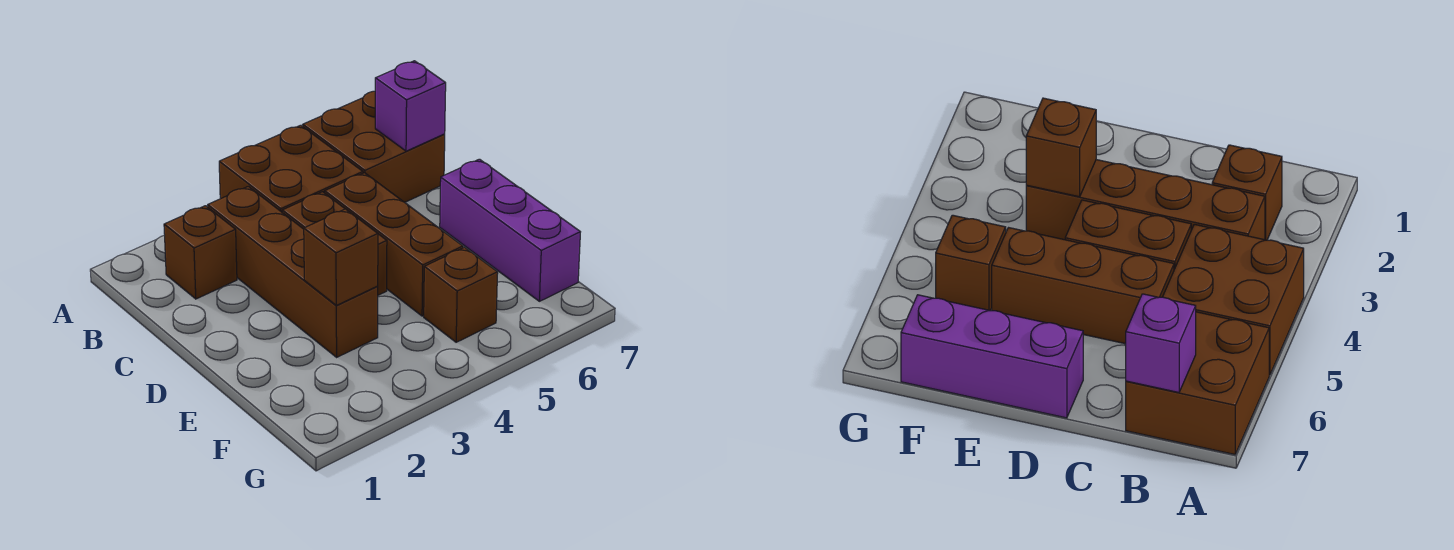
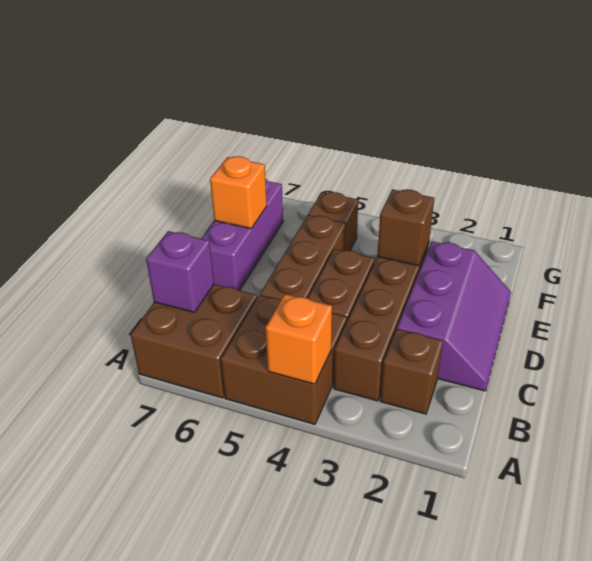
none -> orange brick A4 level 2
none -> purple slope C1:E2 level 1 top 2
none -> orange brick E7 level 2

